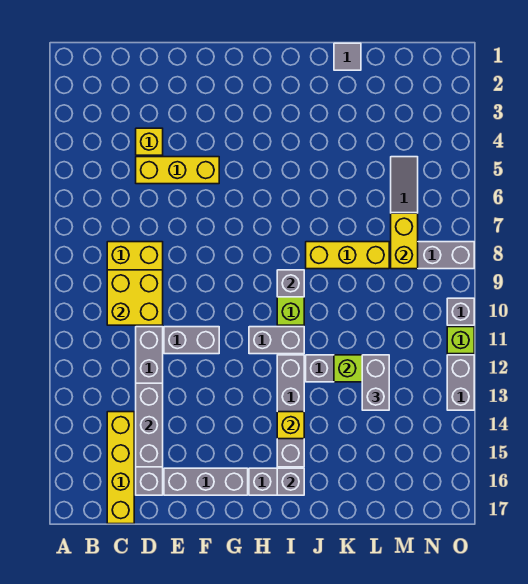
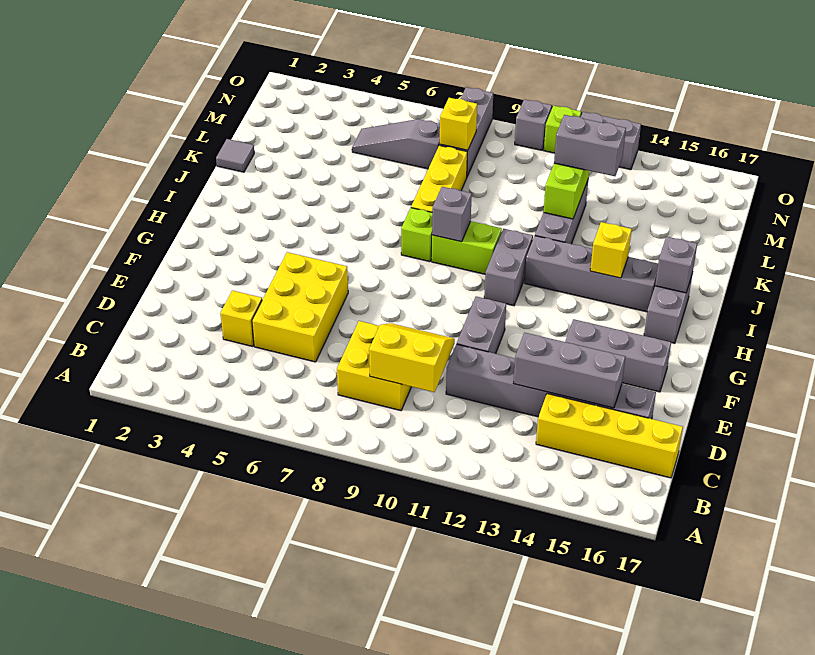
yellow brick C9:D10 level 2 -> yellow slope C9:D10 level 2 top C
yellow brick D5:F5 level 1 -> yellow brick D5:F6 level 1
grey brick E16:G16 level 1 -> grey brick F14:F16 level 1
none -> lime brick I8 level 1
yellow brick M7:M8 level 2 -> yellow brick M8 level 2

